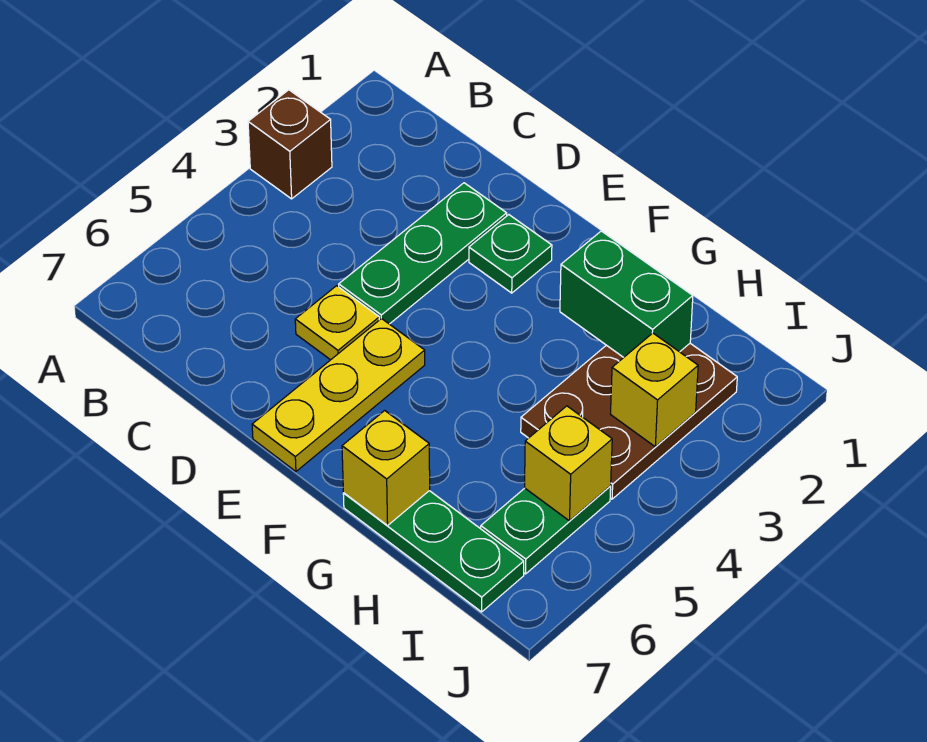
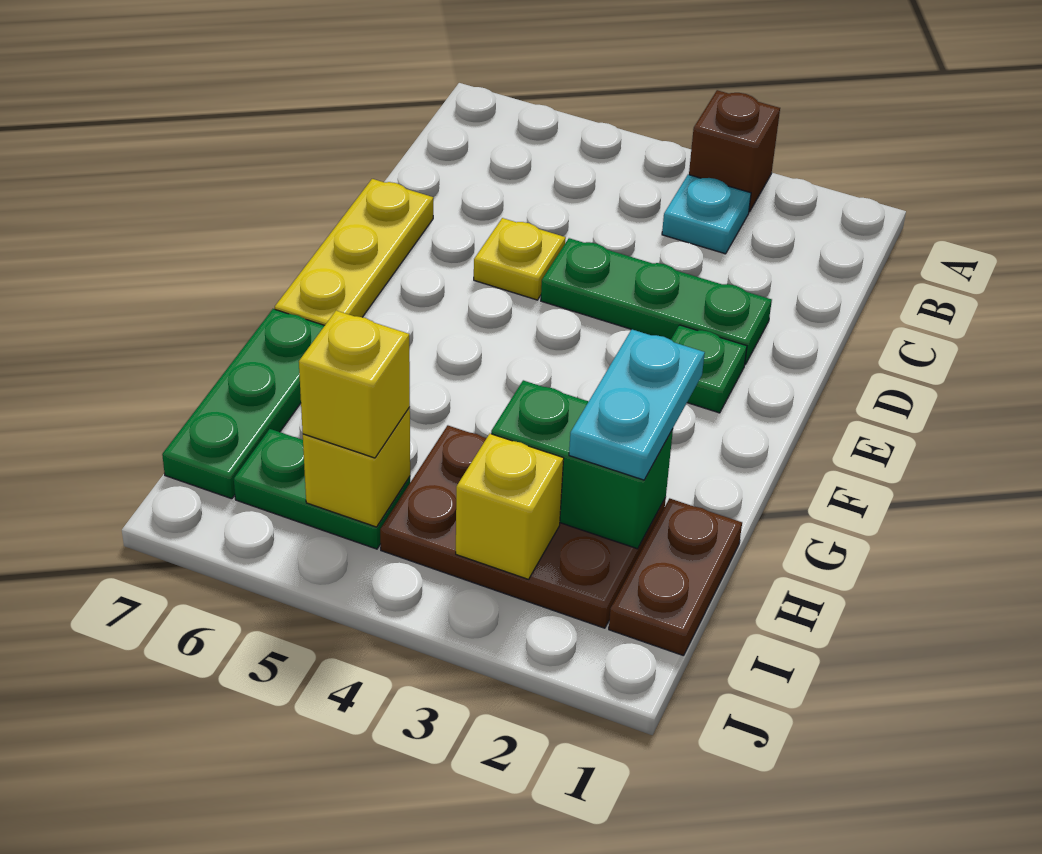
none -> cyan plate B3 level 1
yellow plate E5:E7 level 1 -> yellow plate D7:F7 level 1
green brick G2:H2 level 2 -> green brick H2:H3 level 2
none -> cyan plate G2:H2 level 3
yellow brick G7 level 2 -> yellow brick I5 level 3
none -> brown plate H1:I1 level 1

